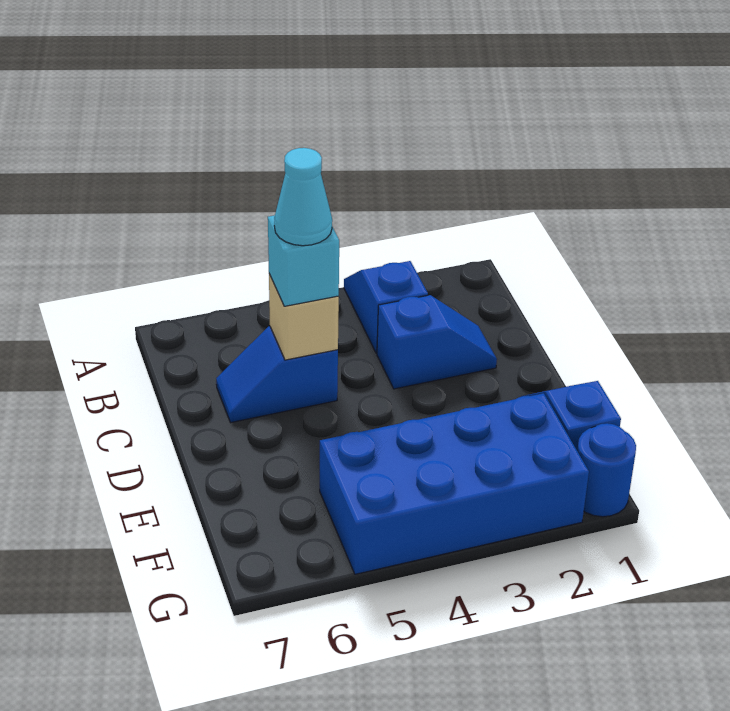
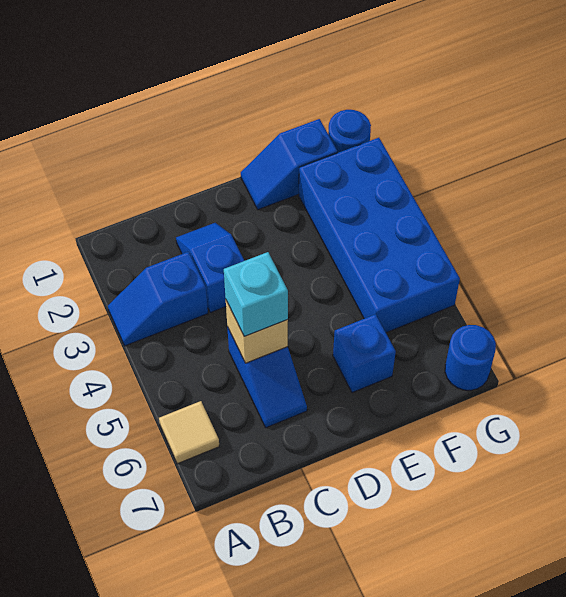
none -> tan tile A6 level 1
cyan cone C5 level 4 -> none
none -> blue brick E6 level 1
none -> blue round brick G7 level 1

